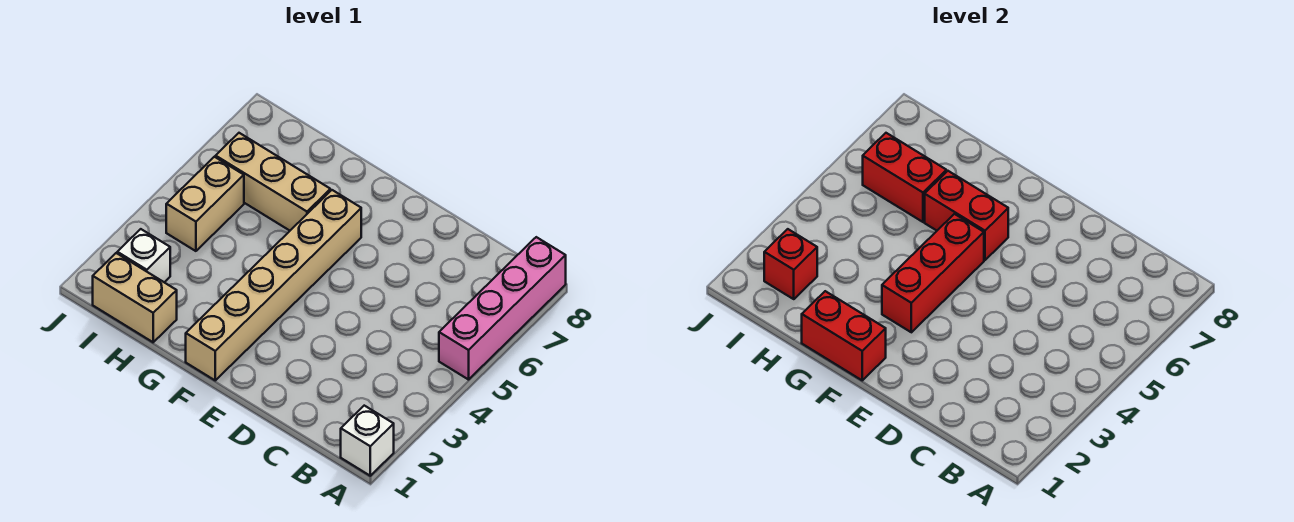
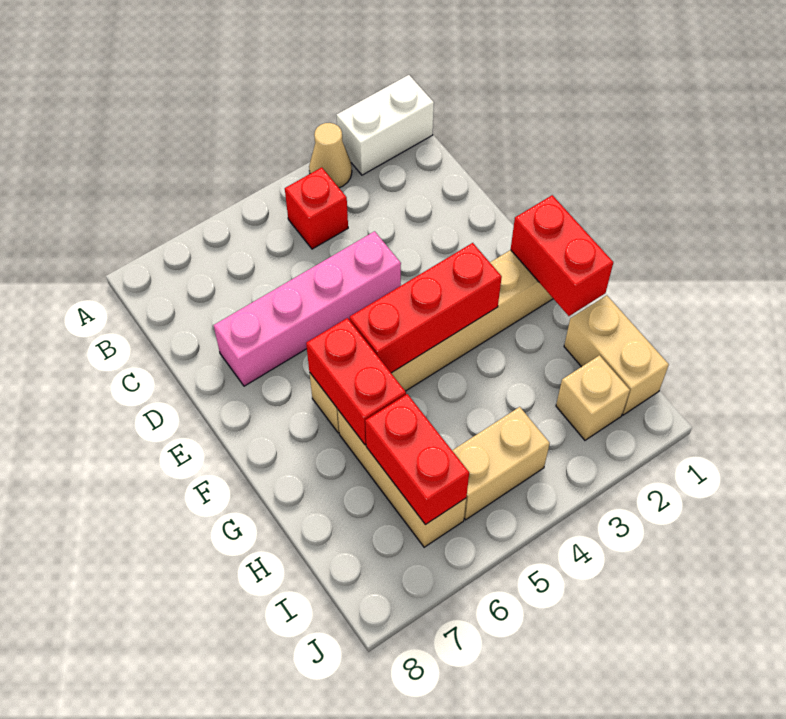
white brick A1 level 1 -> white brick A1:A2 level 1
none -> tan cone A3 level 1
pink brick A5:A8 level 1 -> pink brick D4:D7 level 1
white brick I2 level 1 -> tan brick I2 level 1
red brick I2 level 2 -> red brick B4 level 1

